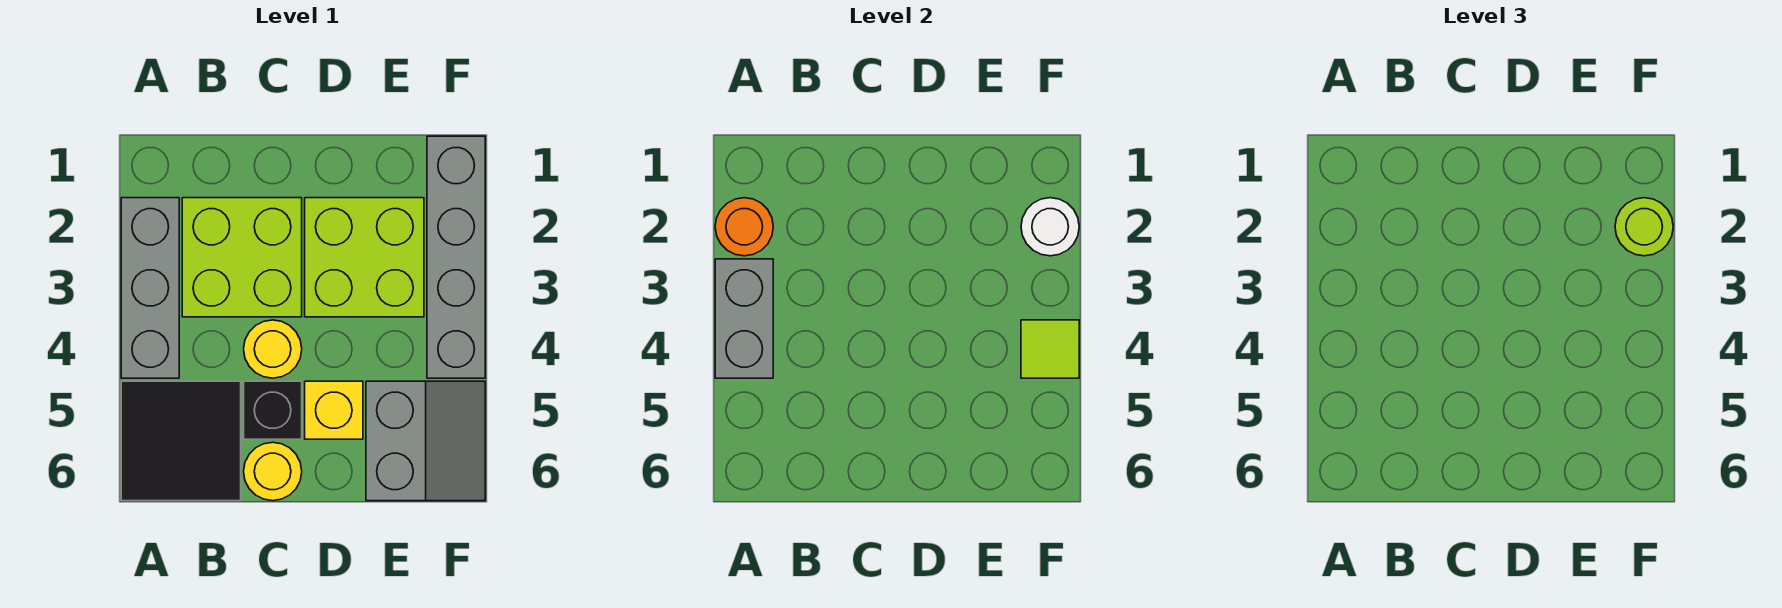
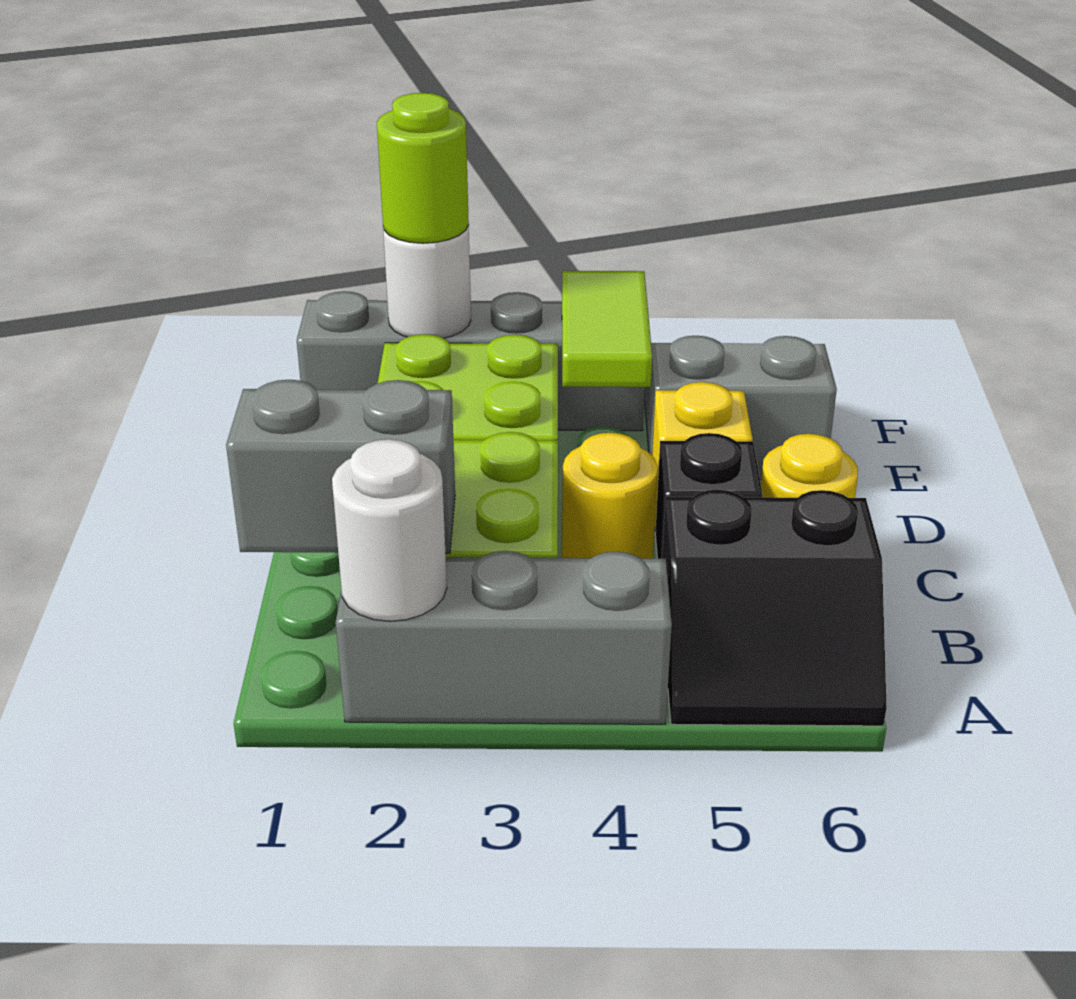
orange round brick A2 level 2 -> white round brick A2 level 2
grey brick A3:A4 level 2 -> grey brick B1:B2 level 2
black tile A5:B6 level 1 -> black slope A5:B6 level 1 top B
lime tile F4 level 2 -> lime tile E4:F4 level 2

